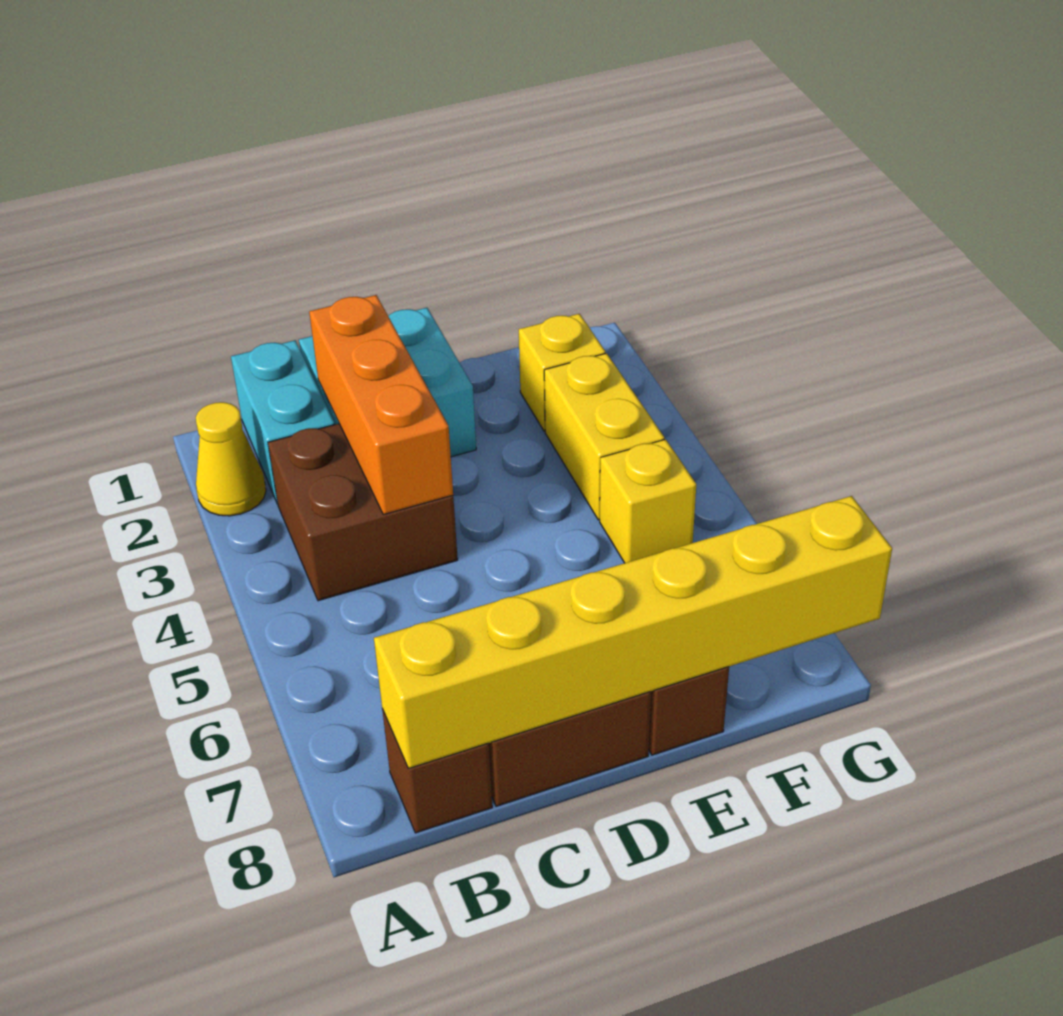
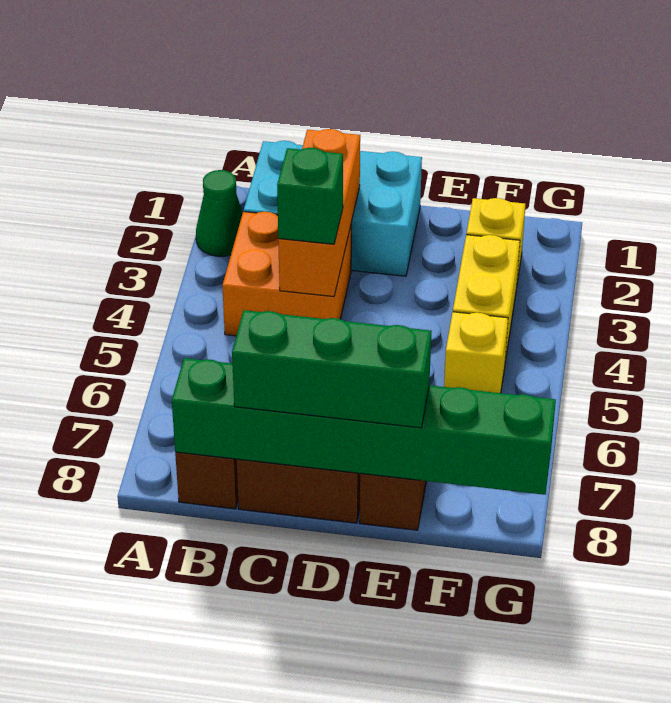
yellow cone A2 level 1 -> green cone A2 level 1
brown brick B3:C4 level 1 -> orange brick B3:C4 level 1
yellow brick B8:G8 level 2 -> green brick B8:G8 level 2
none -> green brick C4 level 3
none -> green brick C8:E8 level 3

